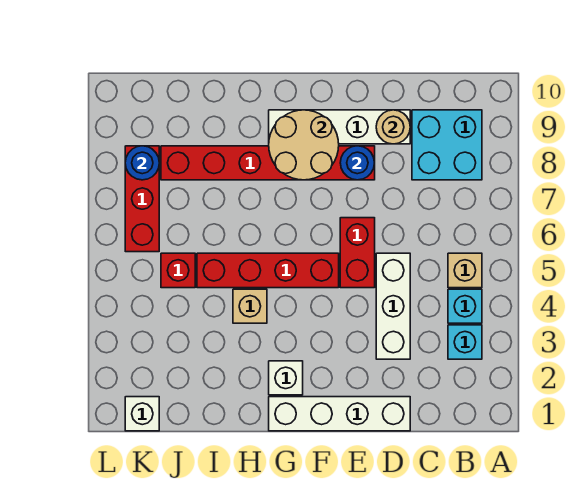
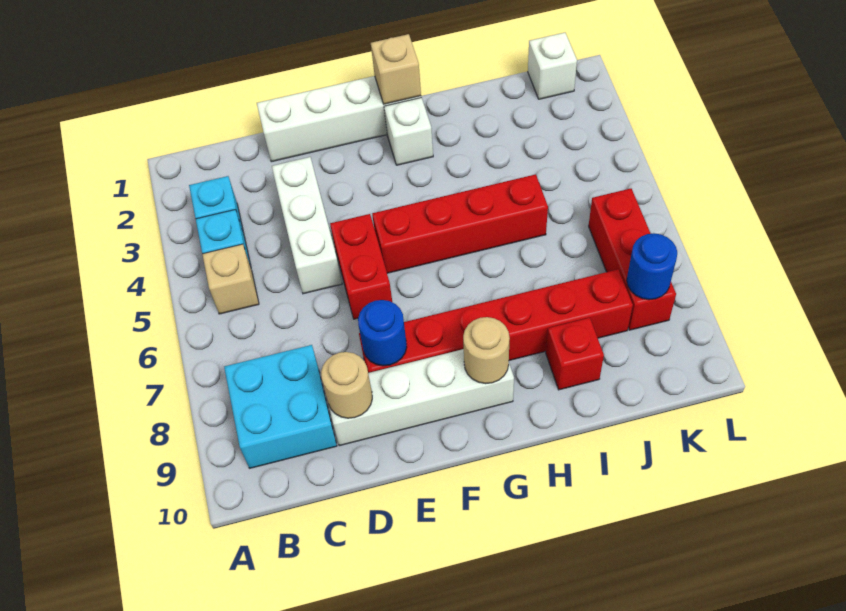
tan round brick F8:G9 level 2 -> tan round brick G9 level 2
tan brick H4 level 1 -> tan brick G1 level 2
red brick J5 level 1 -> red brick I9 level 1

